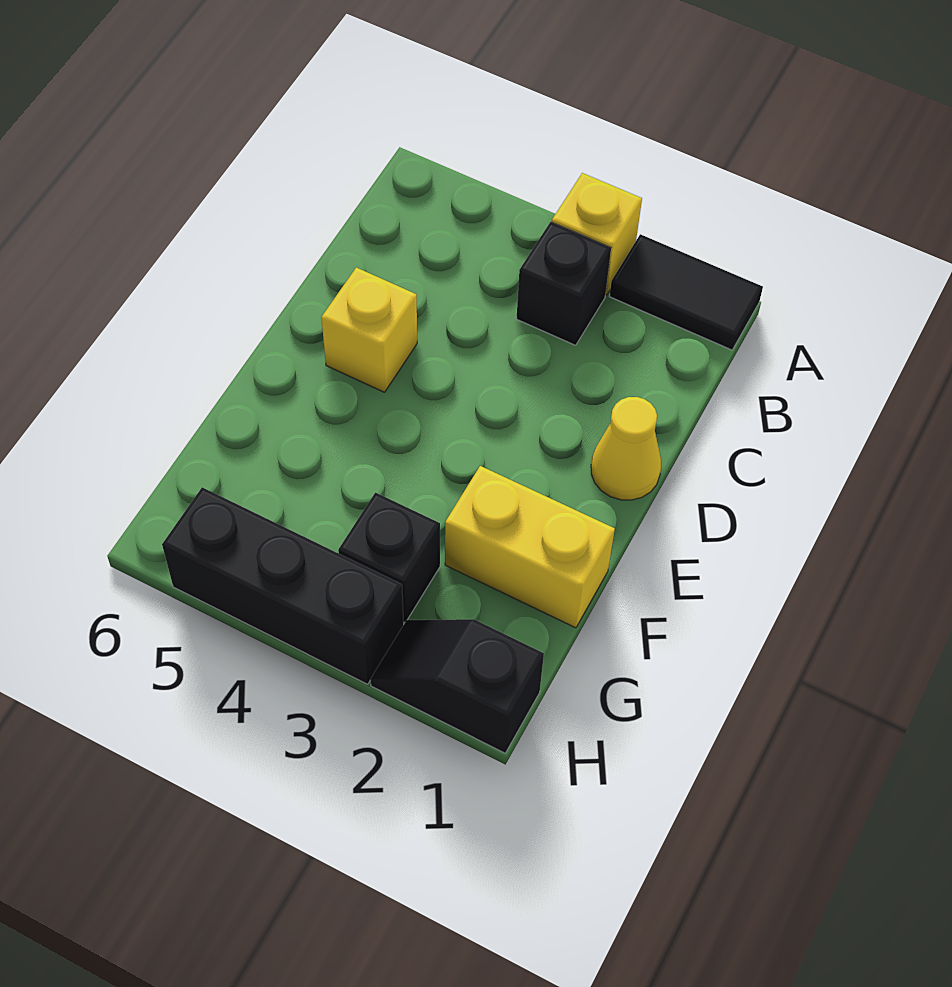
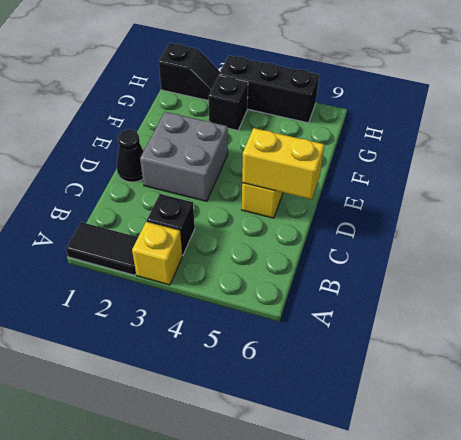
yellow cone D1 level 1 -> black cone D1 level 1
none -> grey brick D2:E3 level 1
yellow brick F1:F2 level 1 -> yellow brick D5:D6 level 2

